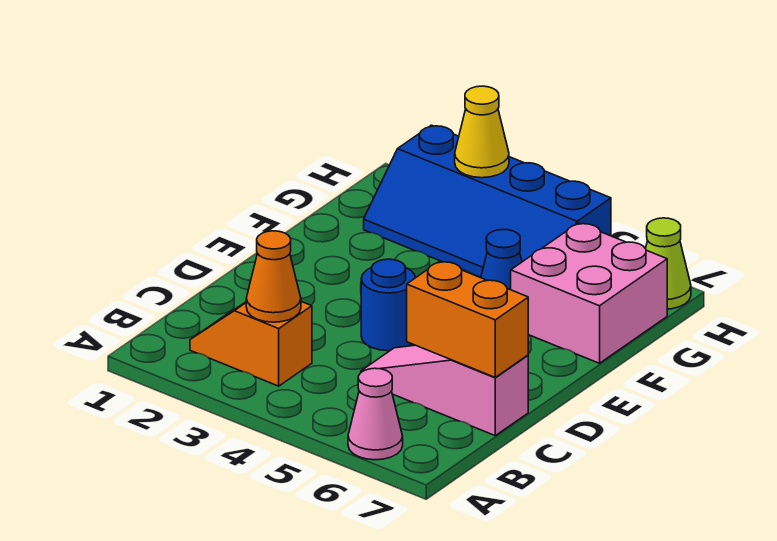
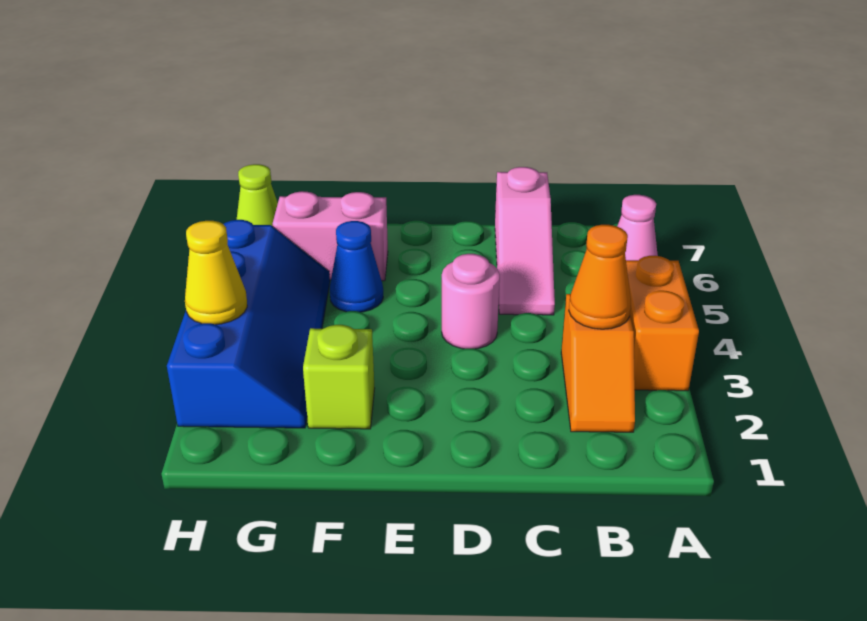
orange brick C6:C7 level 2 -> orange brick A3:A4 level 1
blue round brick D4 level 1 -> pink round brick D4 level 1
none -> lime brick F2 level 1
pink brick F6:G7 level 1 -> pink brick F6:G6 level 1

